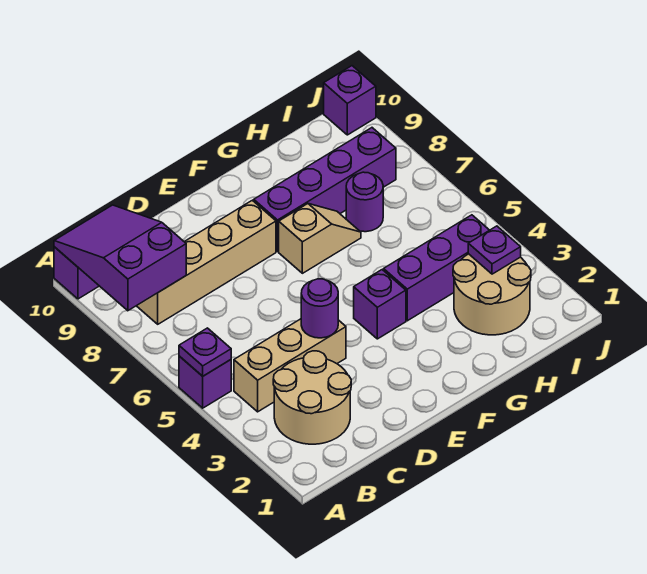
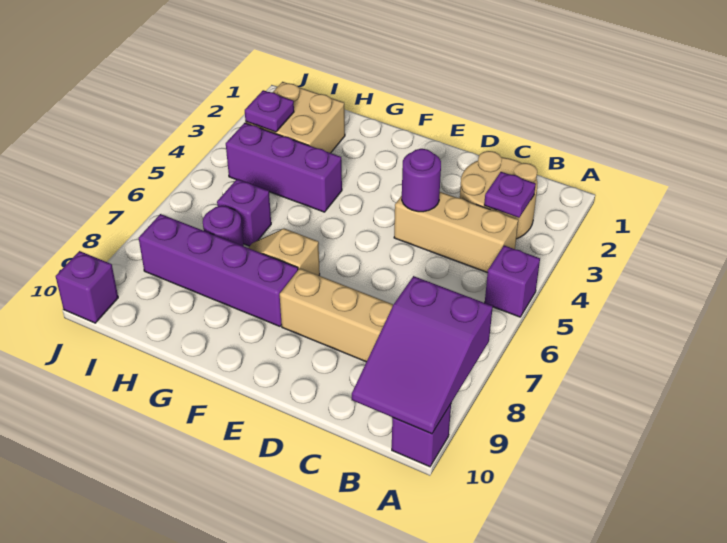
purple plate A5 level 2 -> purple plate B3 level 2
purple brick F4 level 1 -> purple brick H6 level 1
tan round brick H2:I3 level 1 -> tan brick H2:I3 level 1

